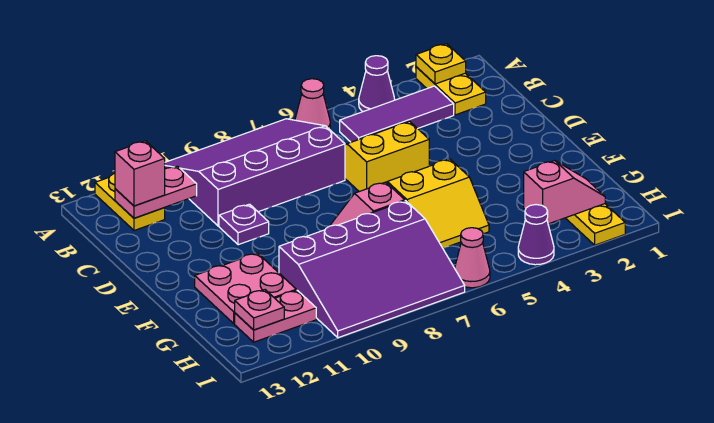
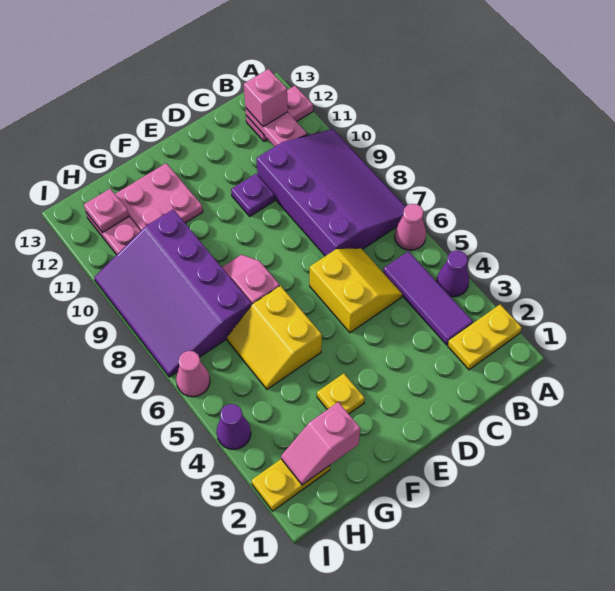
yellow plate A2 level 2 -> yellow plate F3 level 1
yellow plate A12:B12 level 1 -> pink plate A12:B12 level 1
pink slope H2:H3 level 2 top 3 -> pink slope G2:H2 level 2 top G

